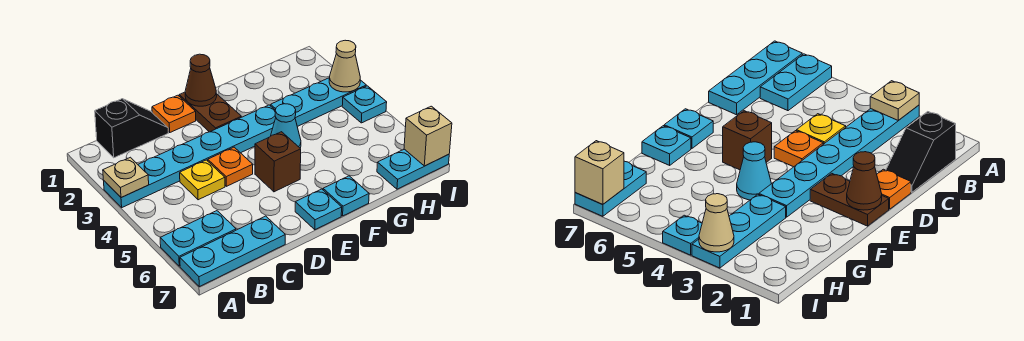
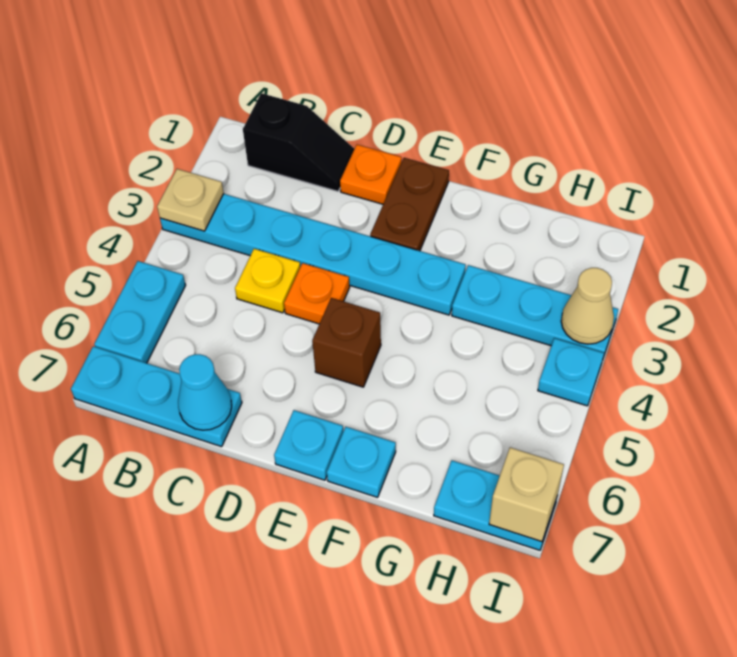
cyan plate A6:B6 level 1 -> cyan plate A5:A6 level 1
brown cone E1 level 2 -> none
cyan cone F4 level 1 -> cyan cone C7 level 2

